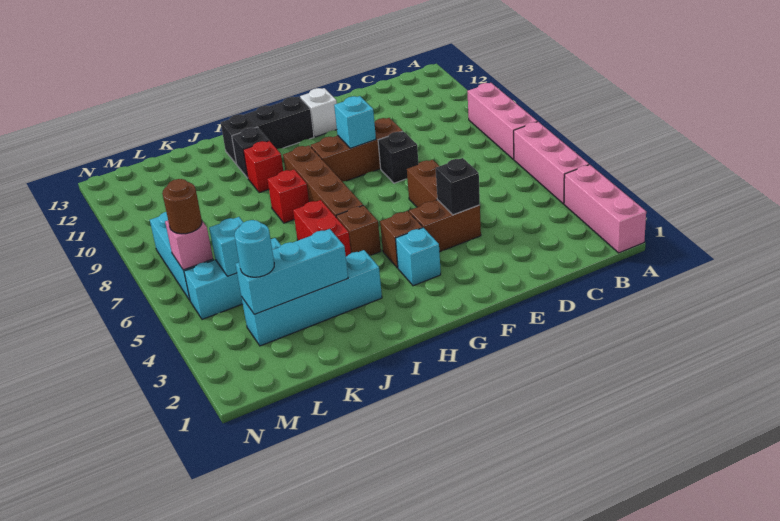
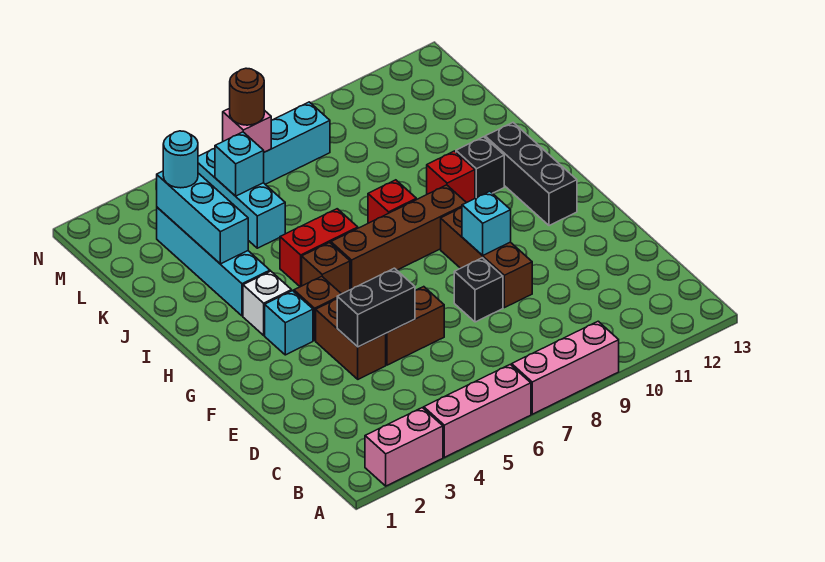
pink brick A1:A3 level 1 -> pink brick A2:A3 level 1
black brick E4 level 2 -> black brick E4:E5 level 2
white brick F12 level 1 -> white brick H3 level 1

